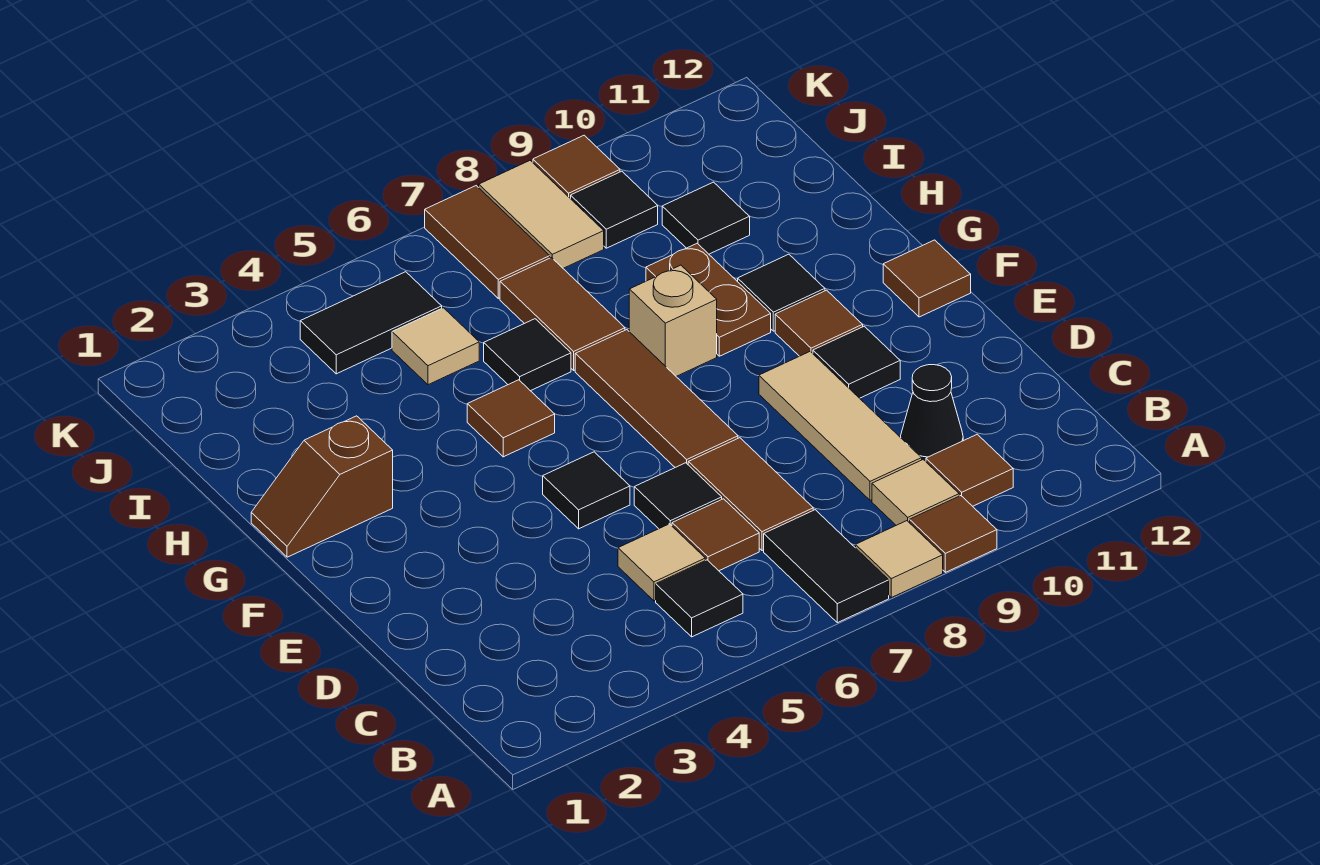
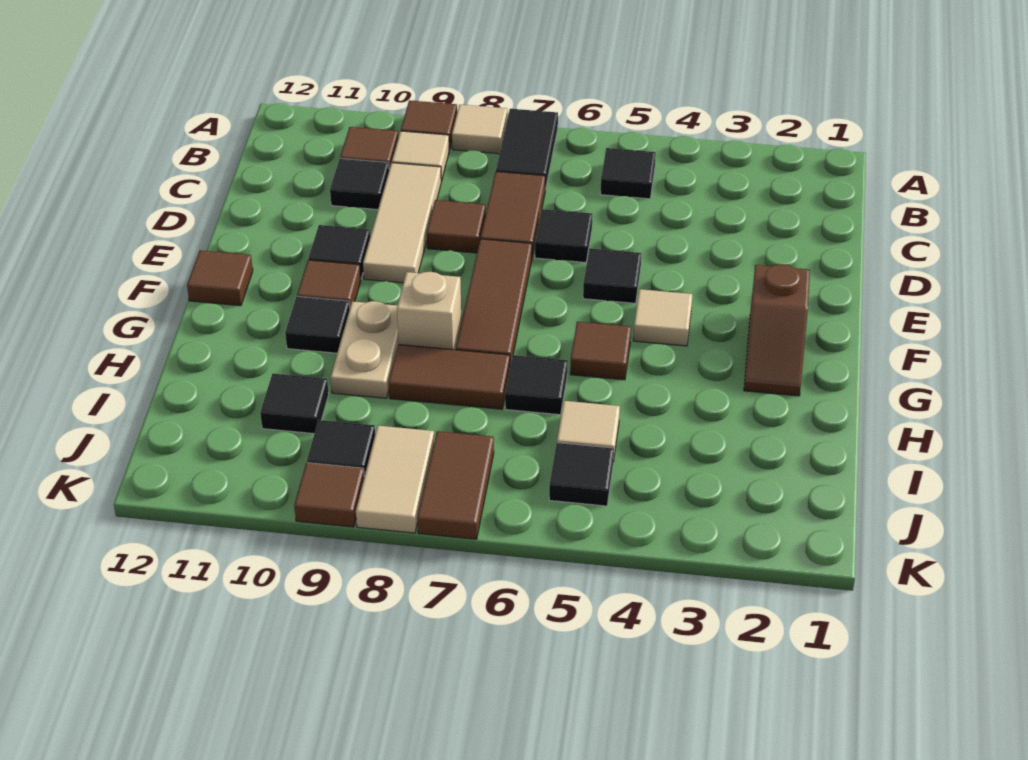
tan tile C5 level 1 -> tan tile F4 level 1
brown tile C6 level 1 -> brown tile D8 level 1
black cone C10 level 1 -> black tile C10 level 1
brown slope G1:G2 level 1 top 2 -> brown slope F2:G2 level 1 top F
brown plate G9:H9 level 1 -> tan plate G9:H9 level 1
brown tile H7:I7 level 1 -> brown tile H7:H8 level 1
black tile J4:J5 level 1 -> black tile J5 level 1

